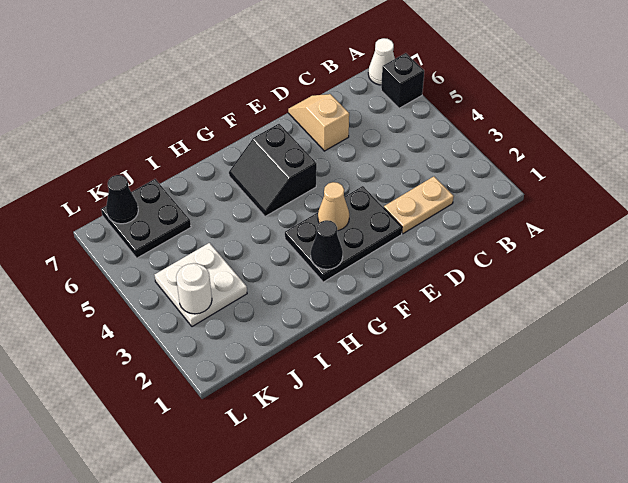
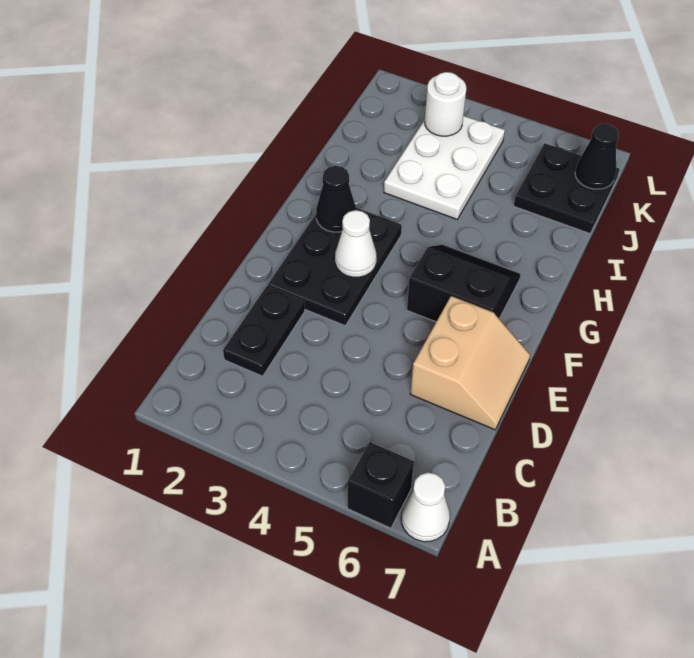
tan plate C2:D2 level 1 -> black plate C2:D2 level 1
tan slope D6:D7 level 1 top 6 -> tan slope D6:E7 level 1 top 6
tan cone F3 level 2 -> white cone F3 level 2
white plate J3:K4 level 1 -> white plate I3:K4 level 1

